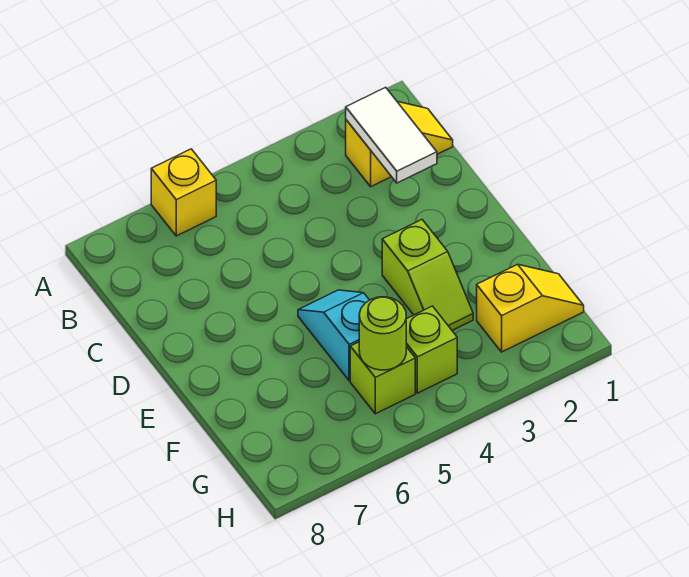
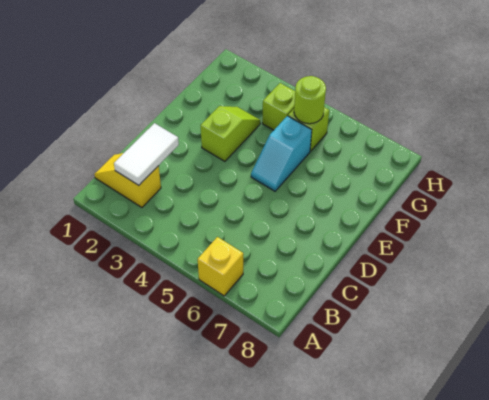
yellow slope G1:G2 level 1 top 2 -> none

